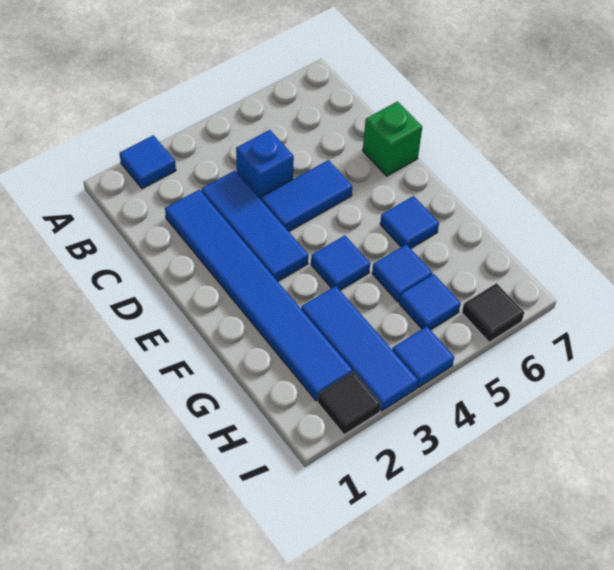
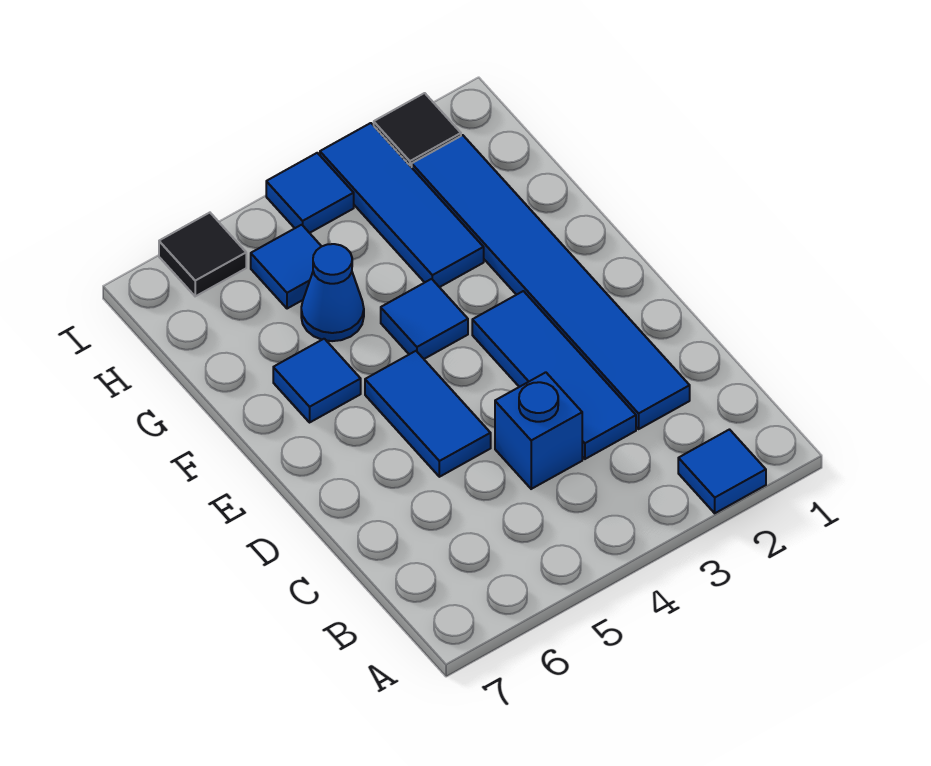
blue tile D4:D5 level 1 -> blue tile D5:E5 level 1
green brick D7 level 1 -> none
blue tile G5 level 1 -> blue cone G5 level 1

